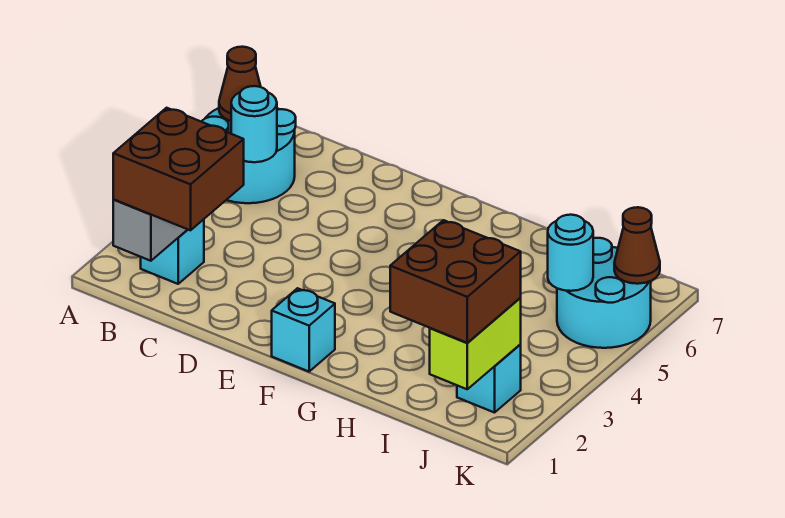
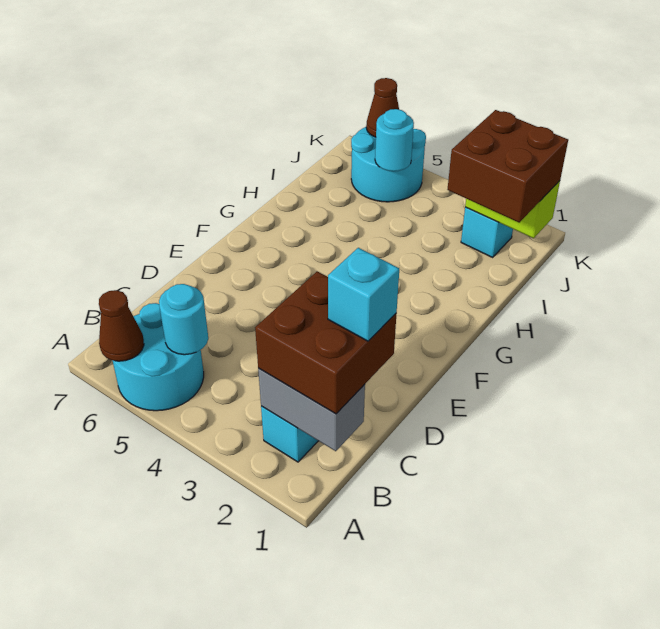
cyan brick F1 level 1 -> cyan brick C1 level 4

